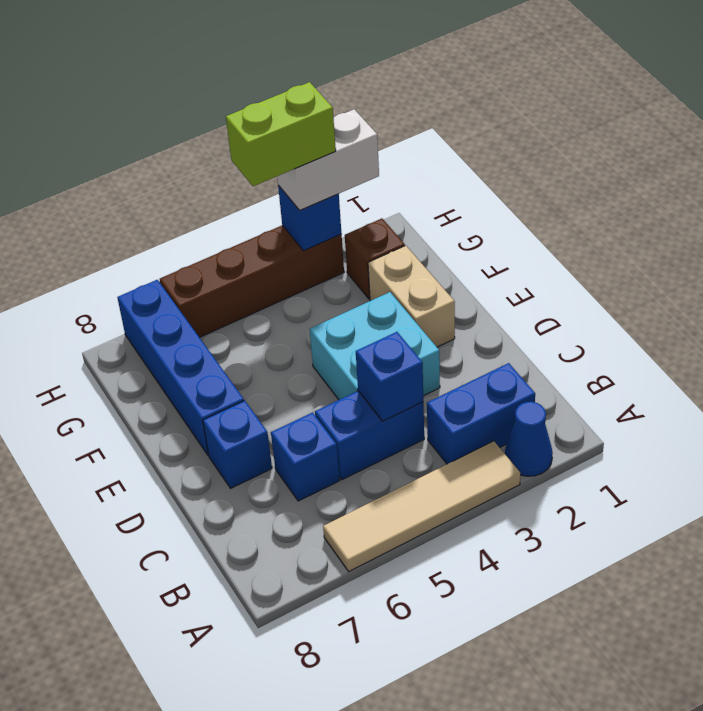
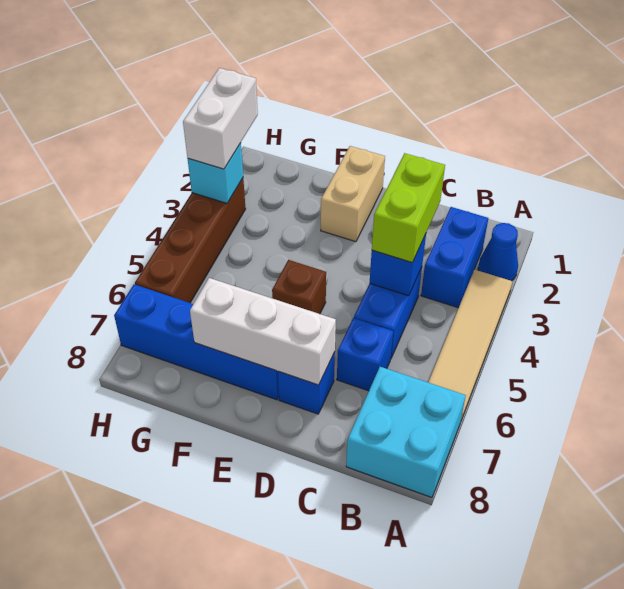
cyan brick D3:E4 level 1 -> cyan brick A7:B8 level 1
none -> white brick D7:F7 level 2
tan brick E2:F2 level 1 -> tan brick E1:E2 level 1
brown brick G2 level 1 -> brown brick E5 level 1
blue brick H3 level 2 -> cyan brick H3 level 2
lime brick H3:H4 level 4 -> lime brick C3:C4 level 3

